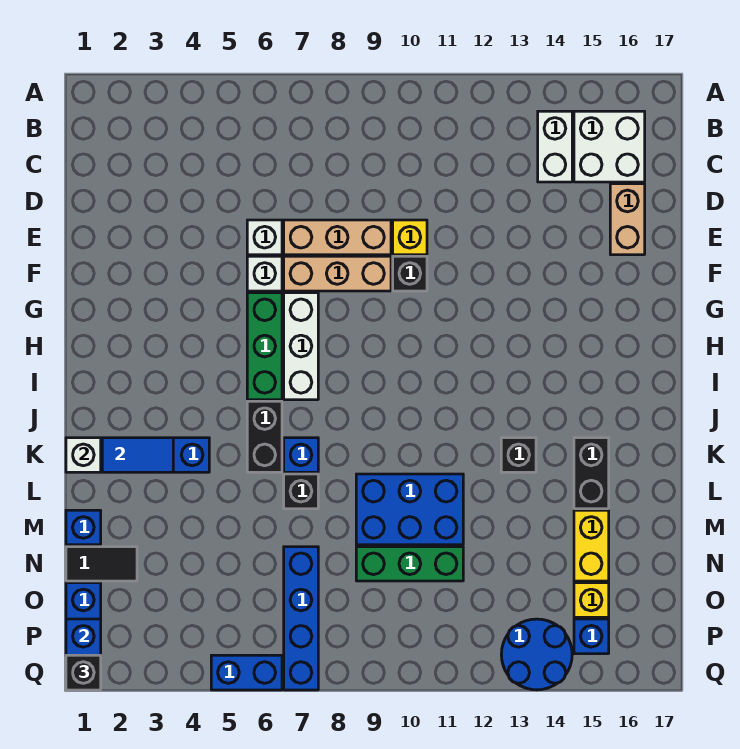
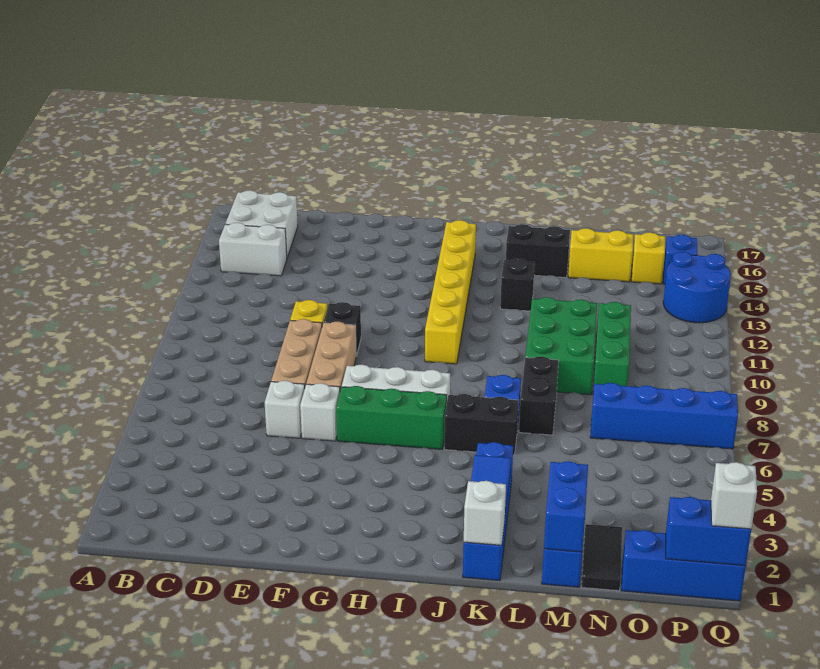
tan brick D16:E16 level 1 -> none
none -> yellow brick I10:I15 level 1
black brick L7 level 1 -> black brick L7:L8 level 1
blue brick L9:M11 level 1 -> green brick L9:M11 level 1
black brick Q1 level 3 -> white brick Q1 level 3
blue brick Q5:Q6 level 1 -> blue brick M1:M2 level 2

